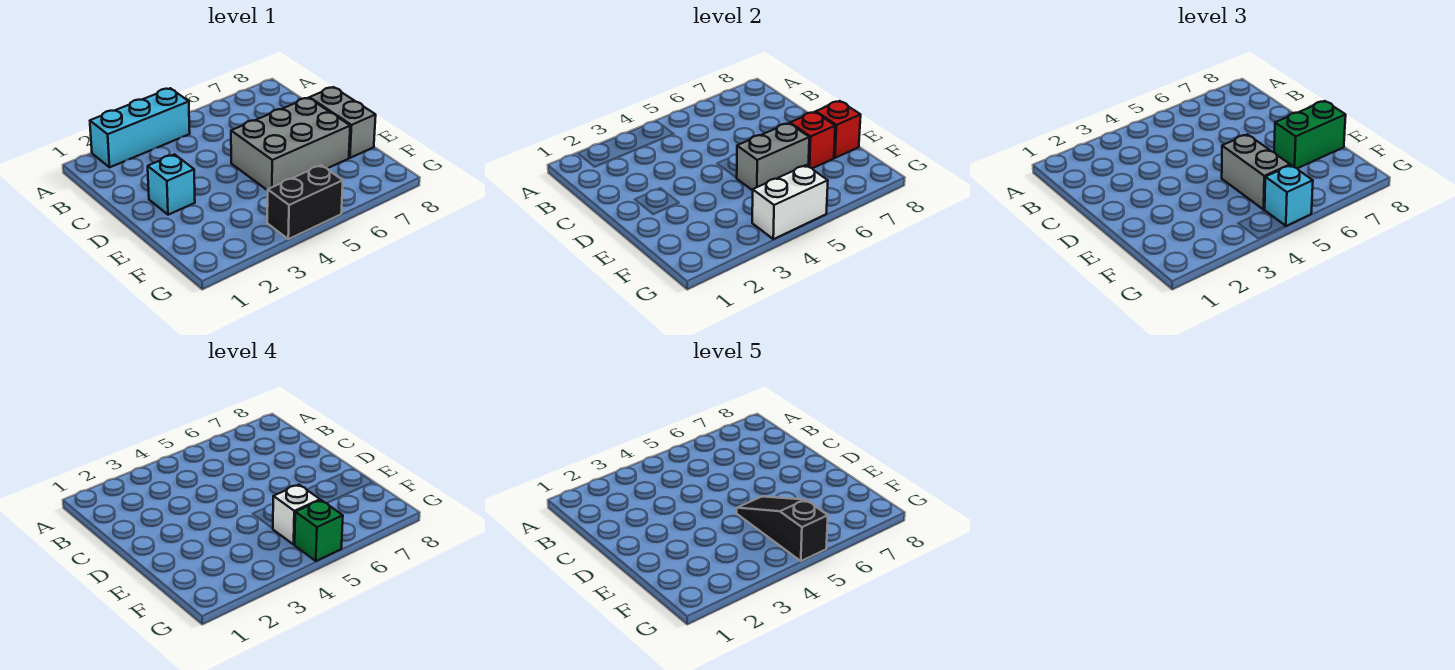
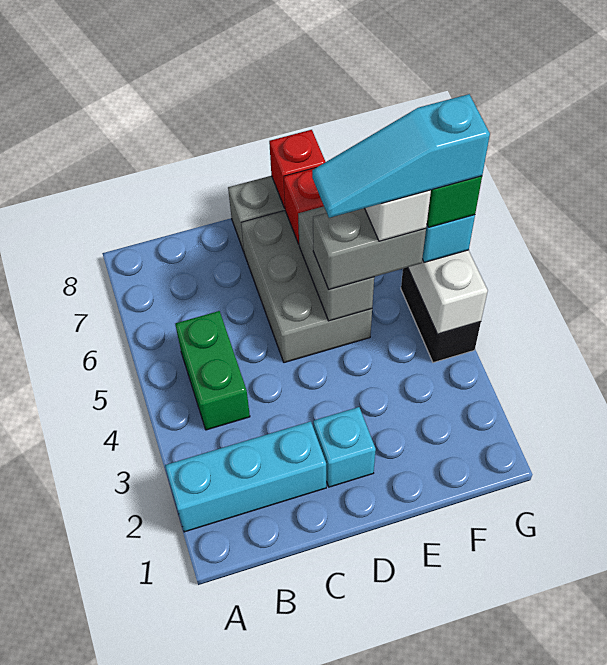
cyan brick A2:A4 level 1 -> cyan brick A2:C2 level 1
black slope E5:G5 level 5 top G -> cyan slope E5:G5 level 5 top G
green brick E7:E8 level 3 -> green brick B4:B5 level 1

